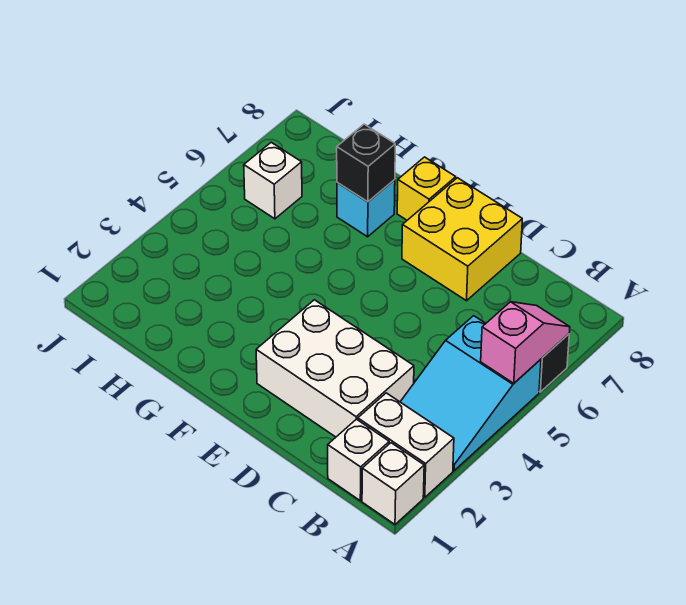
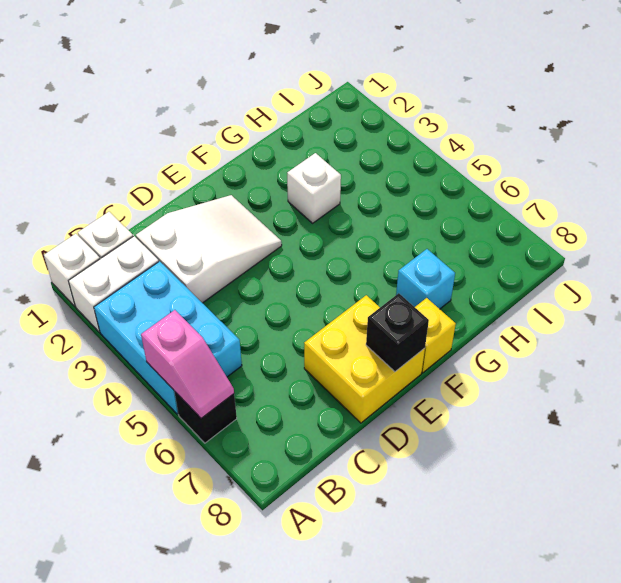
cyan slope A3:B5 level 1 top 5 -> cyan brick A3:B5 level 1
white brick C2:E3 level 1 -> white slope C2:E3 level 1 top C
black brick G7 level 2 -> black brick E8 level 2
white brick I6 level 1 -> white brick G3 level 1

